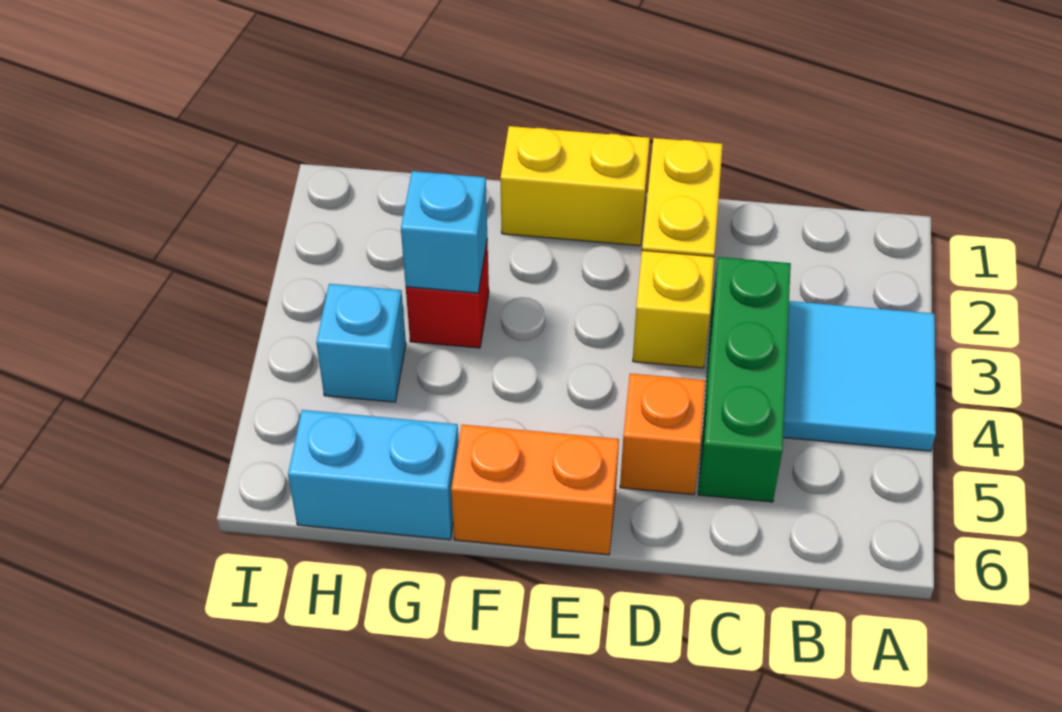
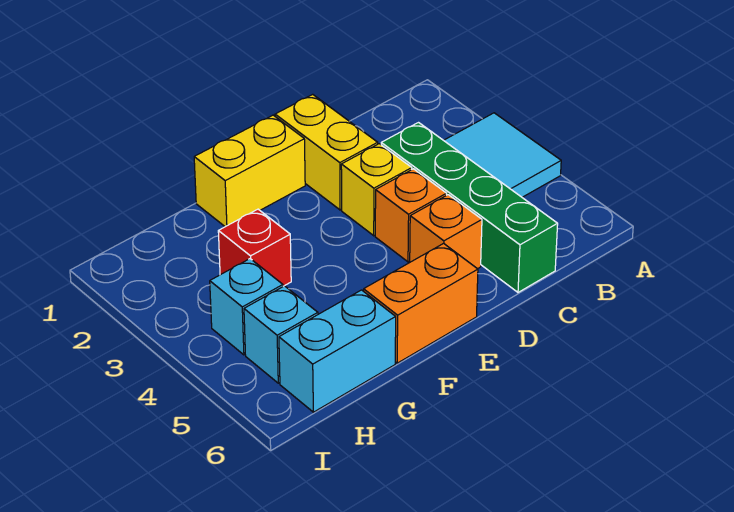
green brick C3:C5 level 1 -> green brick C3:C6 level 1
none -> orange brick D4 level 1
cyan brick G3 level 2 -> cyan brick H5 level 1

